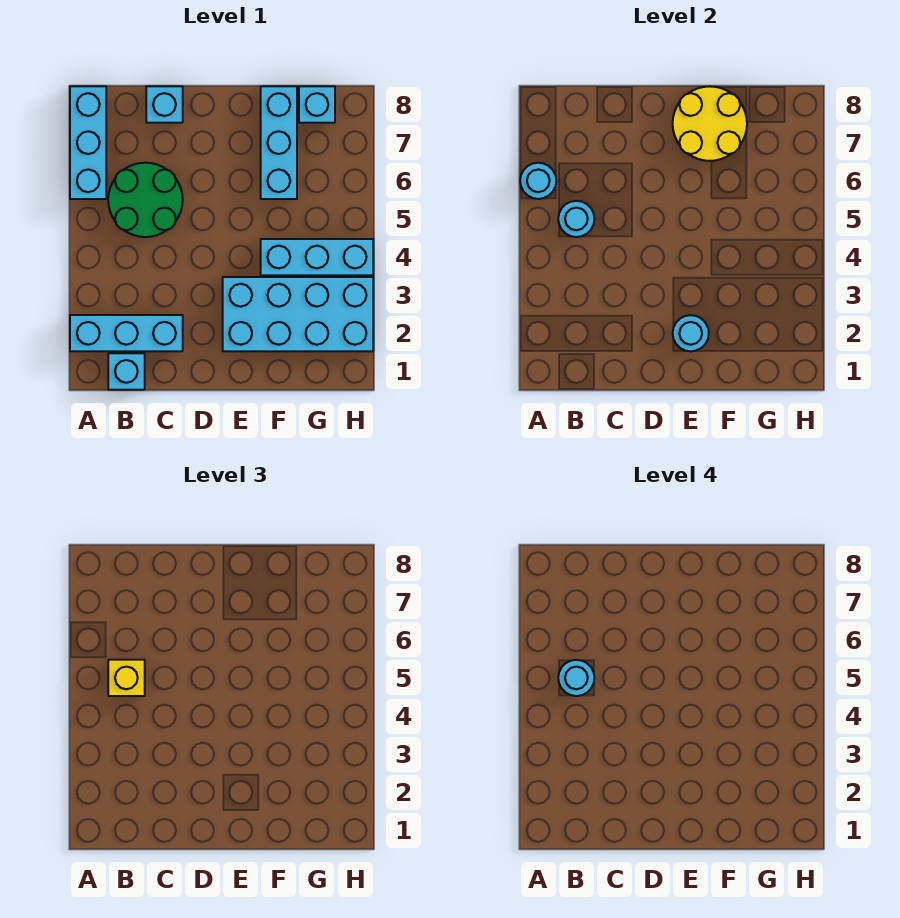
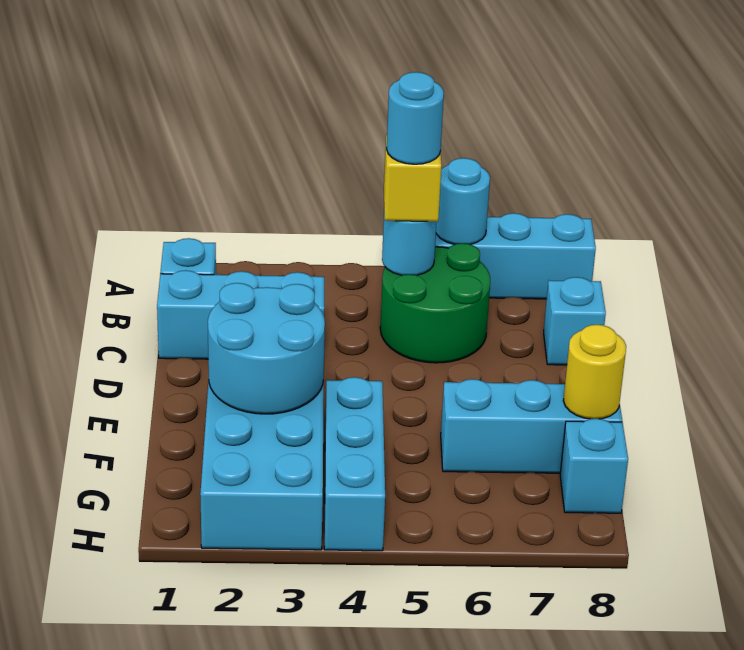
cyan brick A2:C2 level 1 -> cyan brick C1:C3 level 1
cyan round brick E2 level 2 -> cyan round brick E2:F3 level 2
yellow round brick E7:F8 level 2 -> yellow round brick F8 level 2

